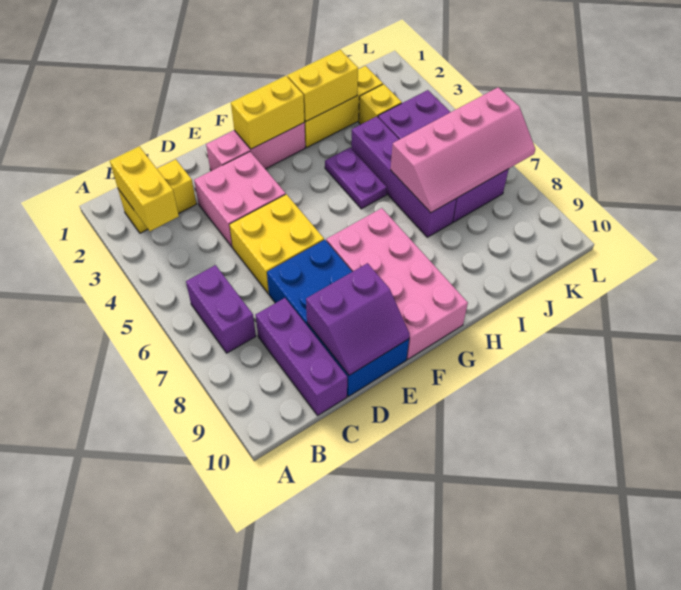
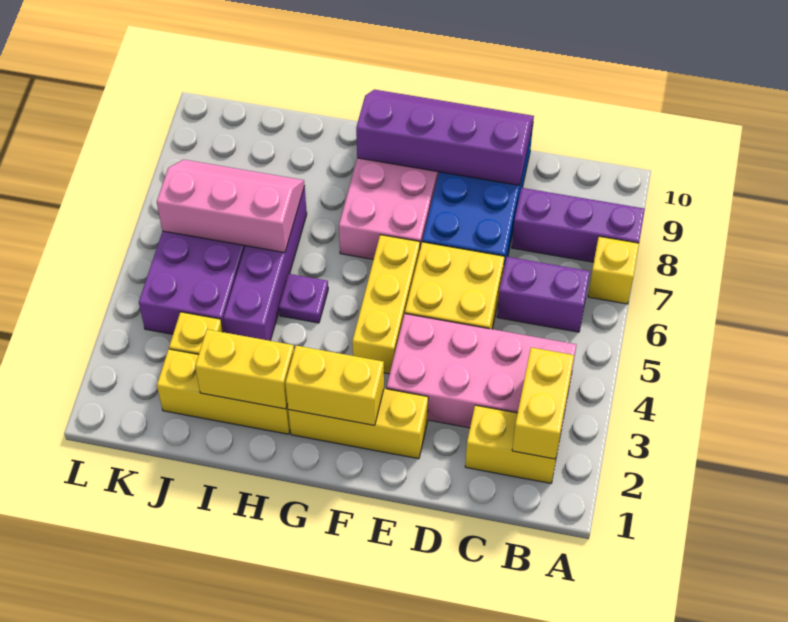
none -> yellow brick A7 level 1
purple brick B6:B7 level 1 -> purple brick B6:C6 level 1
purple brick C8:C10 level 1 -> purple brick A8:C8 level 1
pink brick D3:E4 level 1 -> pink brick B3:E4 level 1
purple slope D9:E10 level 2 top 9 -> purple slope D9:G10 level 2 top 9
pink brick E2:G2 level 1 -> yellow brick E2:G2 level 1
none -> yellow brick F4:F6 level 1
purple plate H4:H5 level 1 -> purple plate H5 level 1
pink slope I6:L7 level 2 top 6 -> pink slope I6:K7 level 2 top 6

